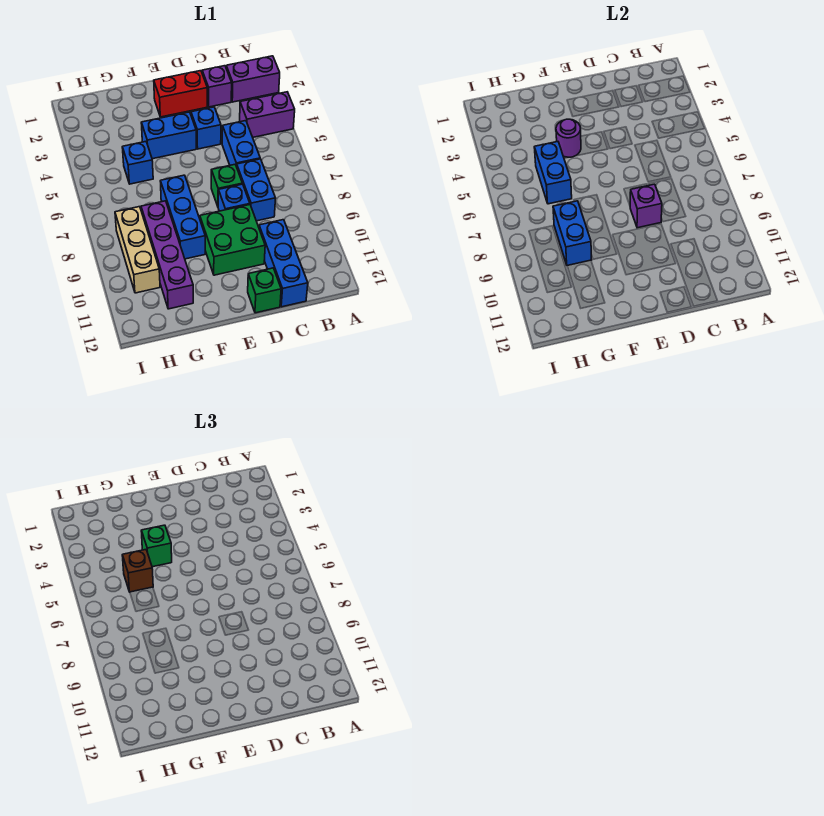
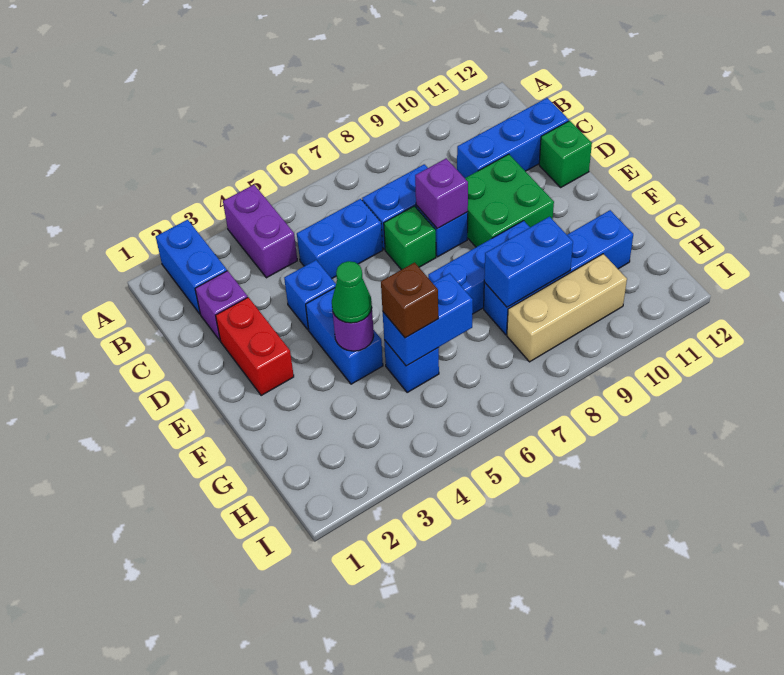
purple brick A2:B2 level 1 -> blue brick A2:B2 level 1
green brick F4 level 3 -> green cone F4 level 3
purple brick G8:G11 level 1 -> blue brick G8:G11 level 1

